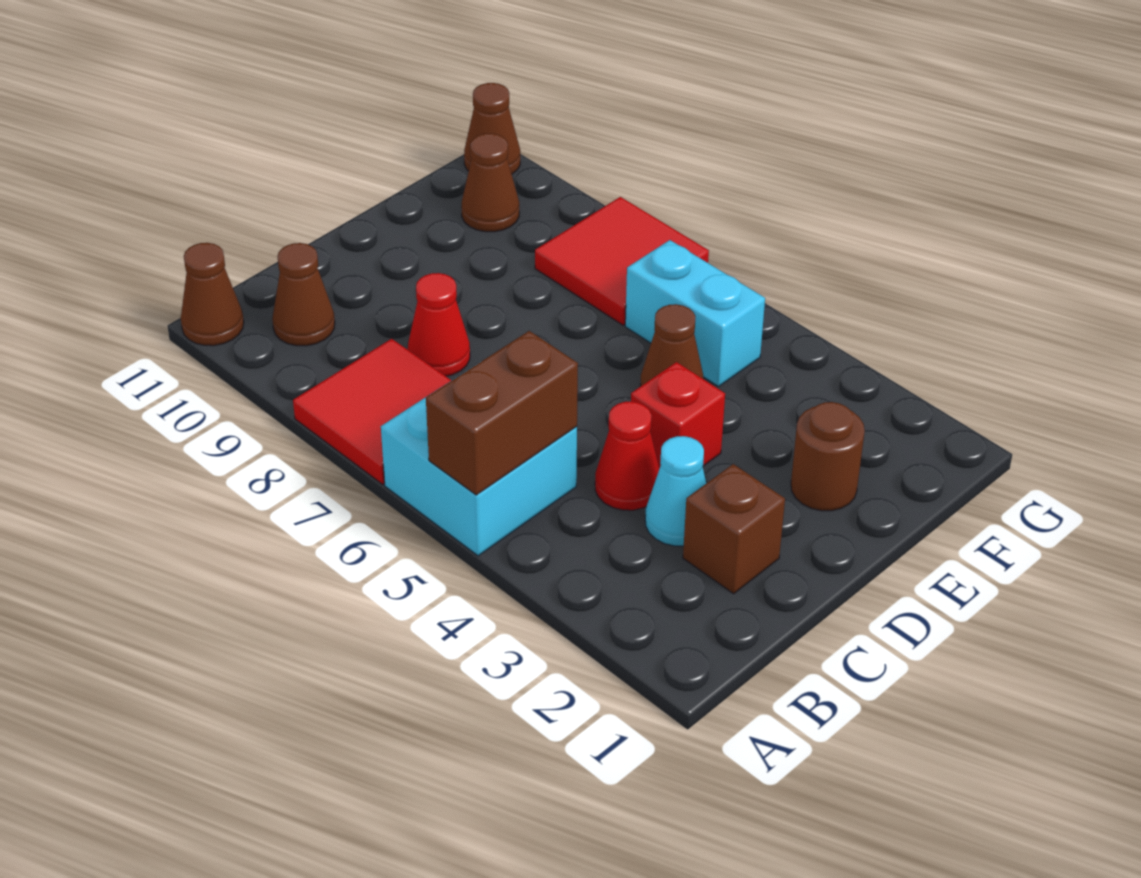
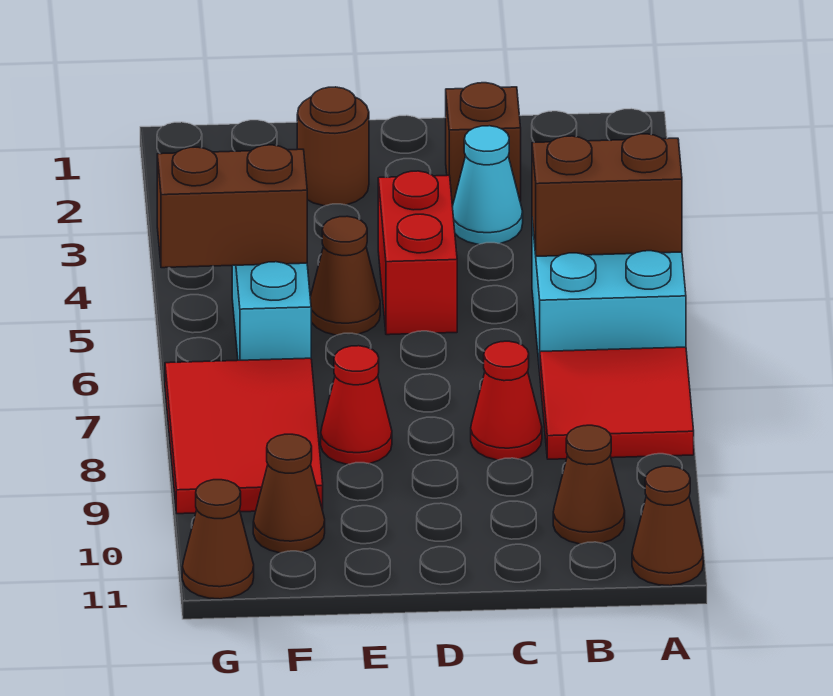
red cone C4 level 1 -> red cone E8 level 1
red brick D4 level 1 -> red brick D4:D5 level 1
none -> brown brick F5:G5 level 2
red tile F7:G8 level 1 -> red tile F7:G9 level 1

